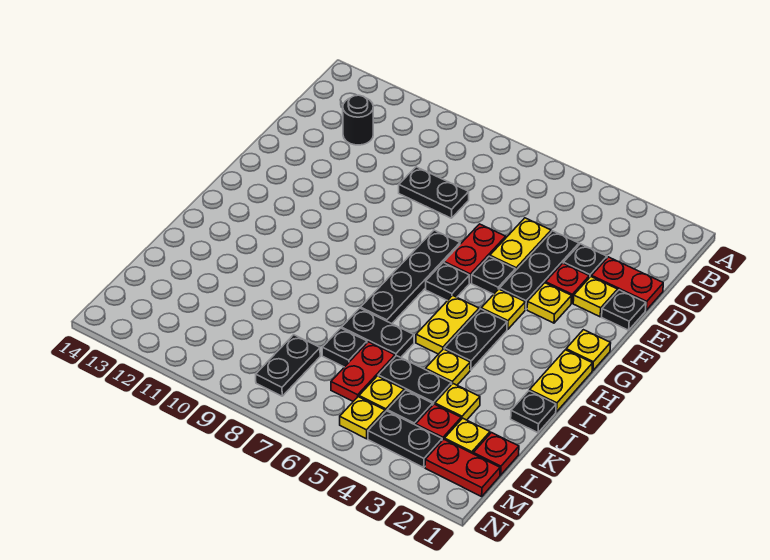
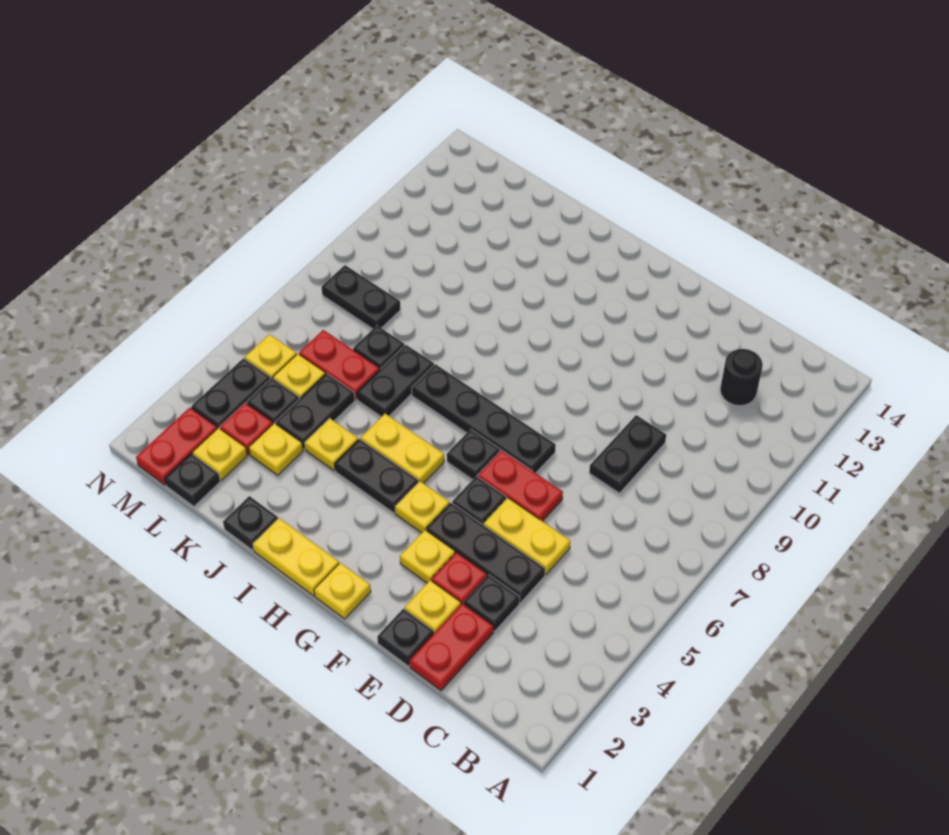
red plate L1 level 1 -> black plate L1 level 1

